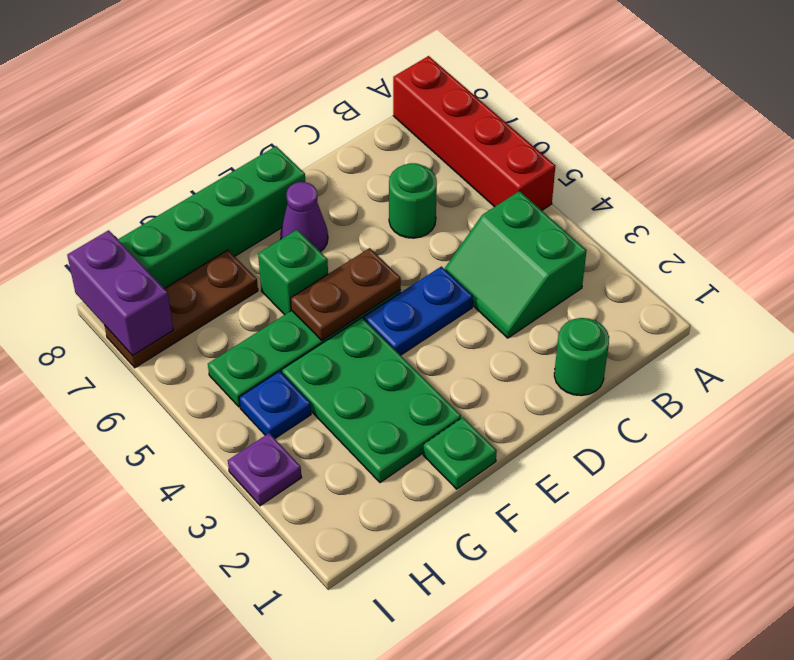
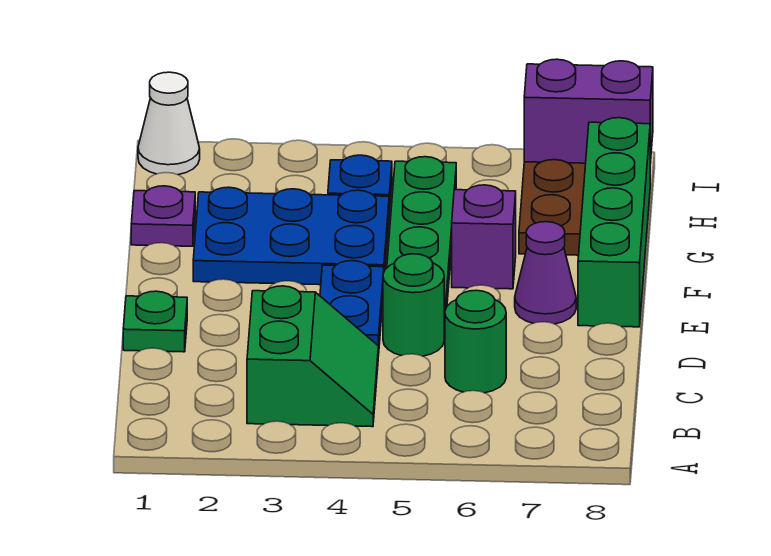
red brick A5:A8 level 1 -> none
green slope B3:C4 level 1 top B -> green slope B3:C4 level 1 top 3
green round brick C1 level 1 -> green round brick D5 level 1
brown plate E5:F5 level 2 -> none
green plate F1 level 1 -> green plate D1 level 1
green plate F2:G4 level 1 -> blue plate F2:G4 level 1
green brick F6 level 1 -> purple brick F6 level 1
none -> white cone I1 level 1
purple plate I3 level 1 -> purple plate G1 level 1

